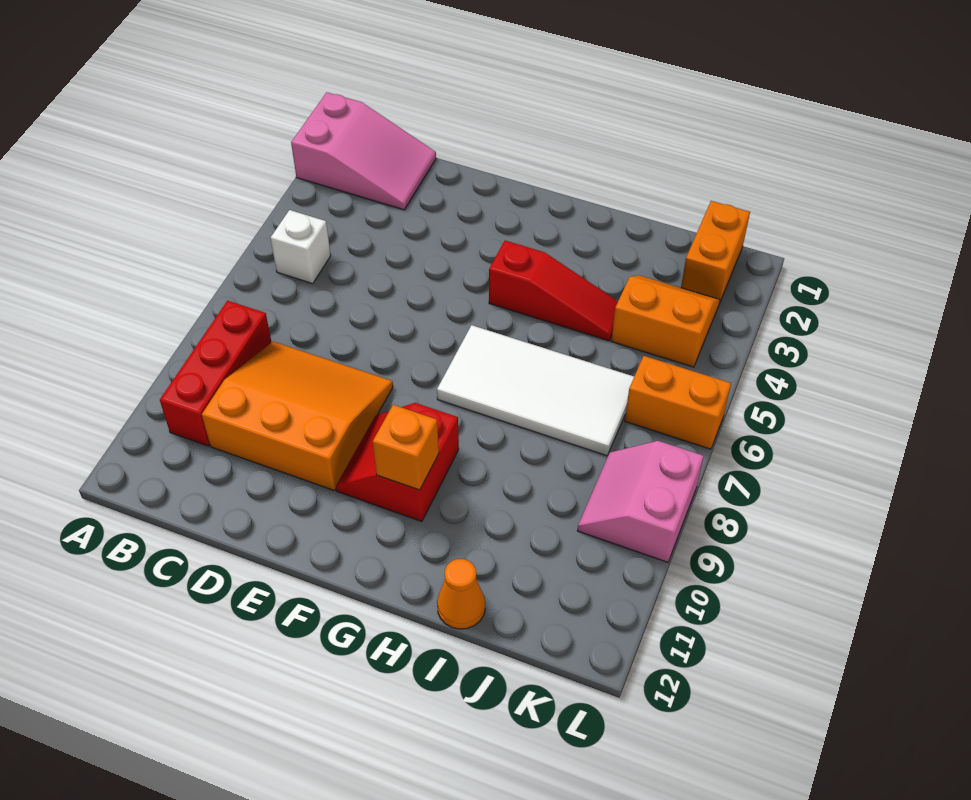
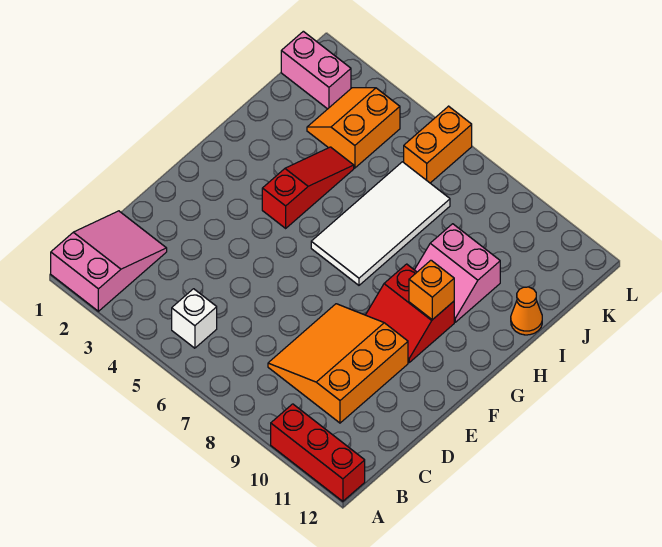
red brick B8:B10 level 1 -> red brick A10:A12 level 1
orange brick K1:K2 level 1 -> pink brick K1:K2 level 1
pink slope K8:L9 level 1 top L -> pink slope H9:I10 level 1 top I

